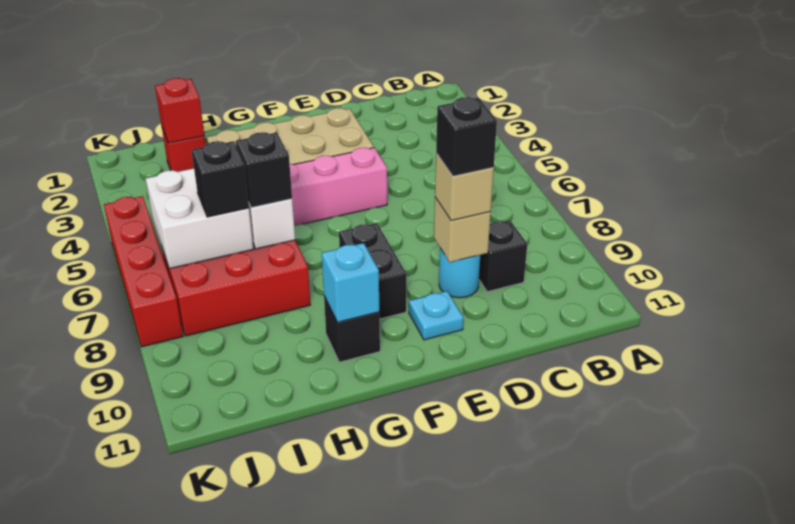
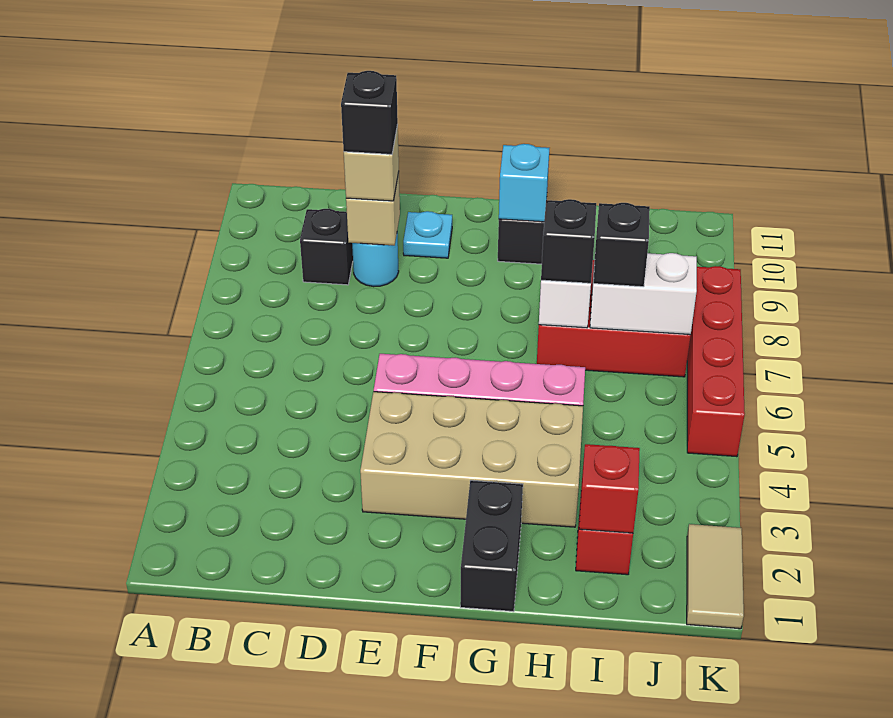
black brick F8:F9 level 1 -> black brick G1:G2 level 1
white brick I6:J7 level 2 -> white brick I7:J7 level 2
none -> tan tile K1:K2 level 1

